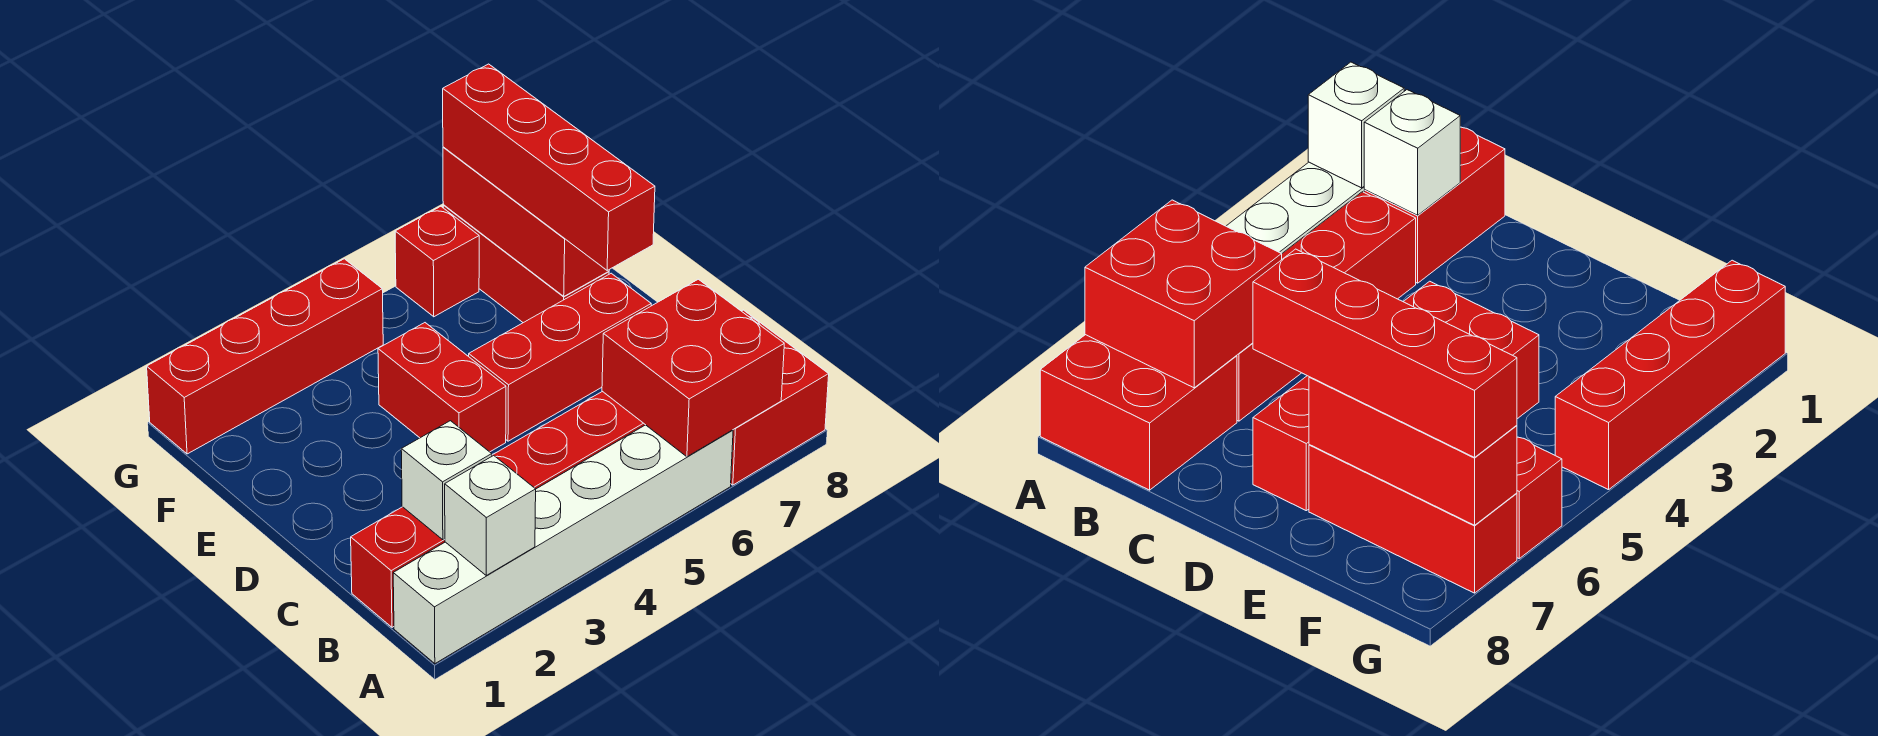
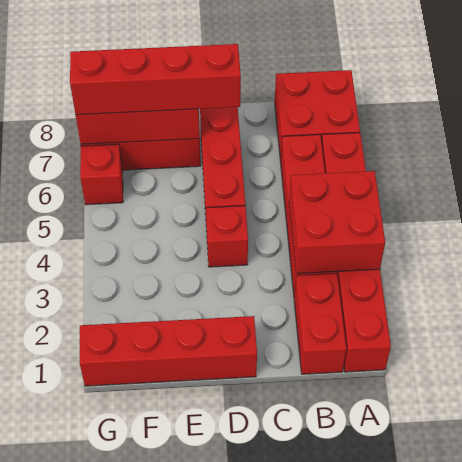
white brick A1:A6 level 1 -> red brick A1:A6 level 1
white brick A2 level 2 -> none
red brick A6:B7 level 2 -> red brick A3:B4 level 2
white brick B2 level 2 -> none
red brick D4:E4 level 1 -> red brick D4 level 1
red brick G1:G4 level 1 -> red brick D1:G1 level 1

